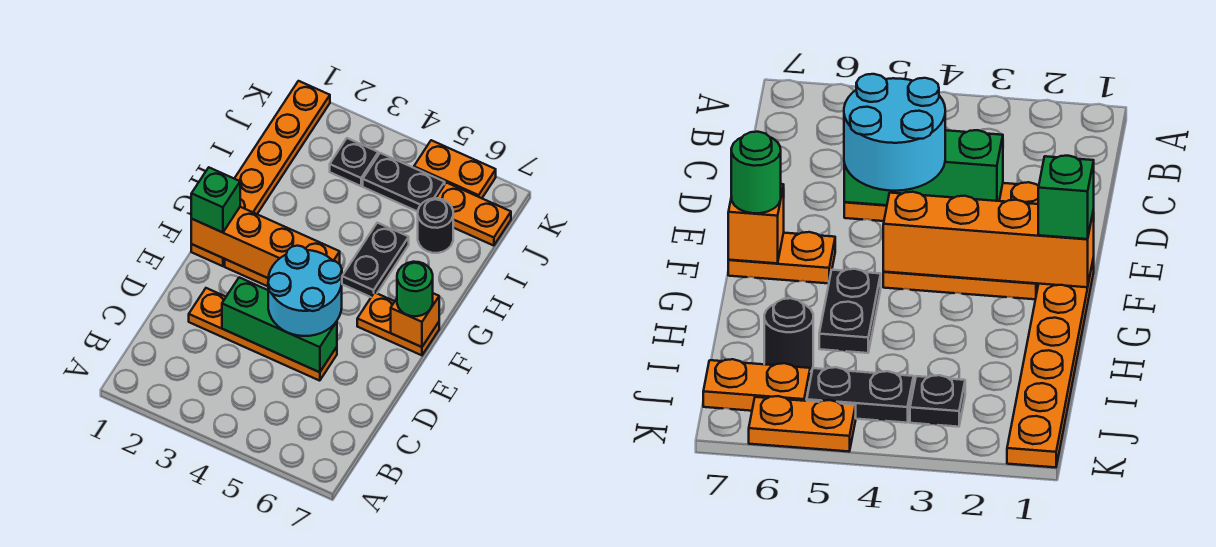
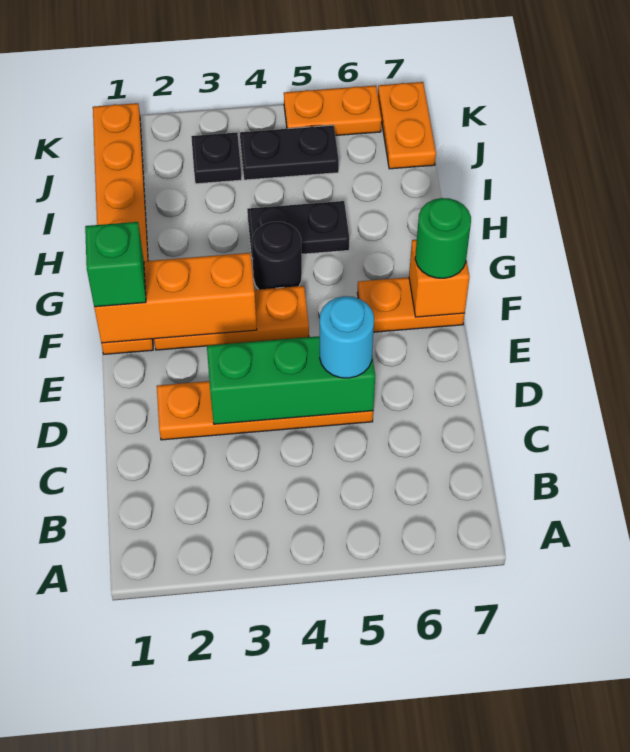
cyan round brick D4:E5 level 3 -> cyan round brick D5 level 3
orange brick F1:F4 level 2 -> orange brick F1:F3 level 2
black plate G5:H5 level 1 -> black plate H4:H5 level 1
black round brick I6 level 1 -> black round brick G4 level 1
orange plate J6:J7 level 1 -> orange plate J7:K7 level 1

